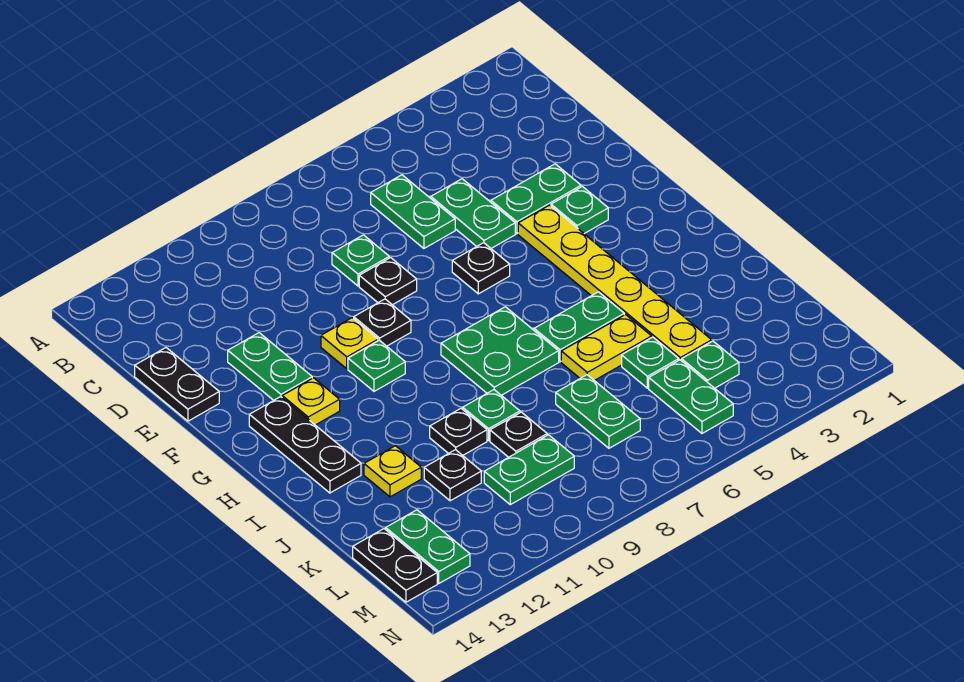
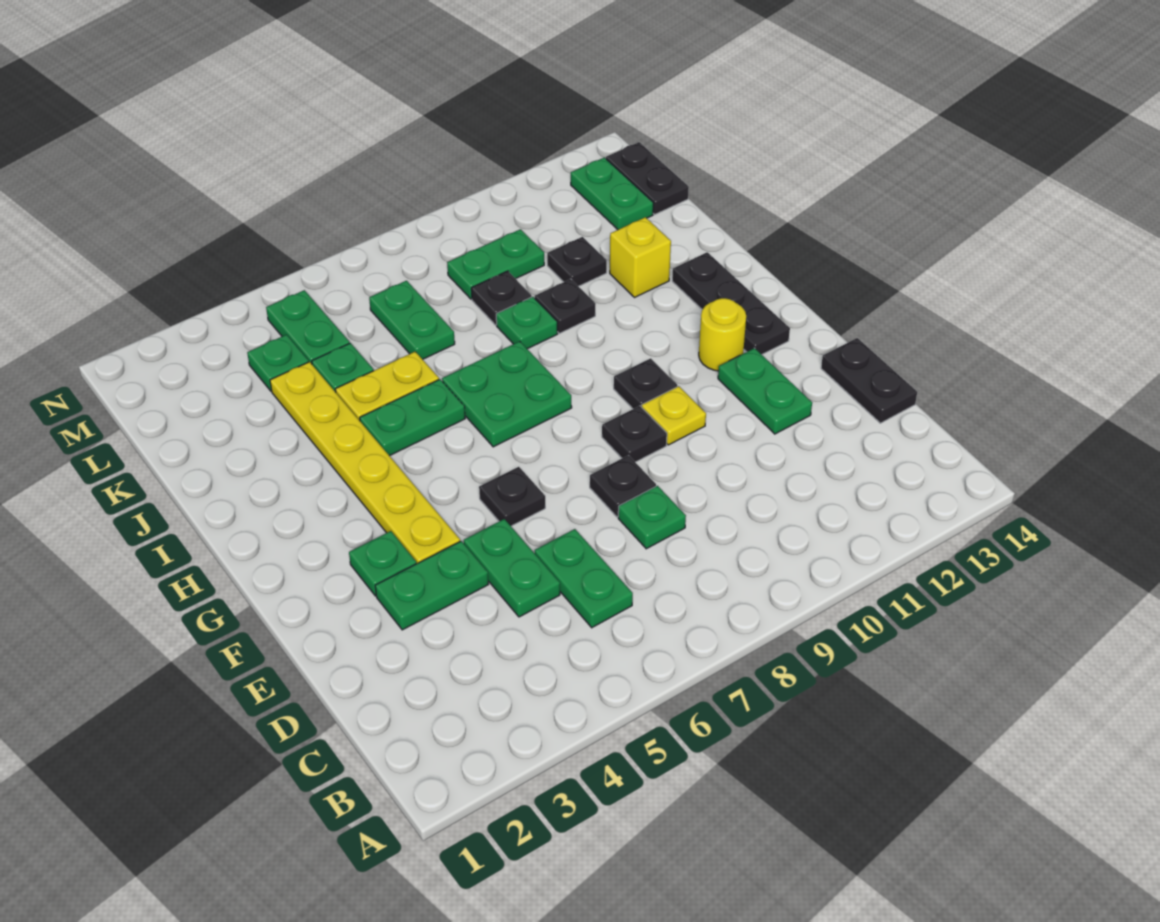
green plate G10 level 1 -> black plate G10 level 1
yellow plate G12 level 1 -> yellow round brick G12 level 1
yellow plate J12 level 1 -> yellow brick J12 level 1

